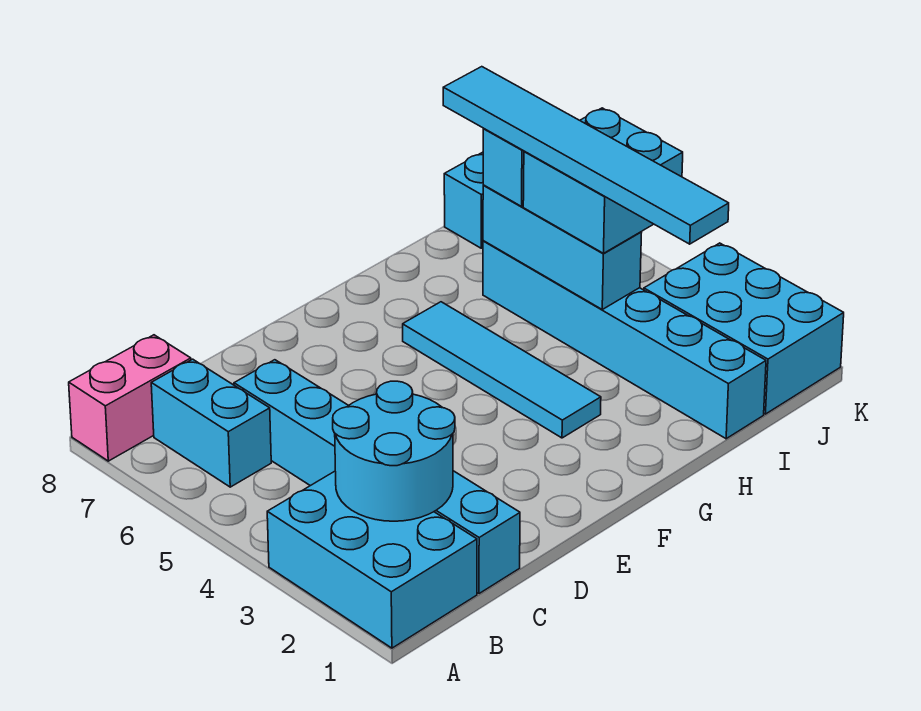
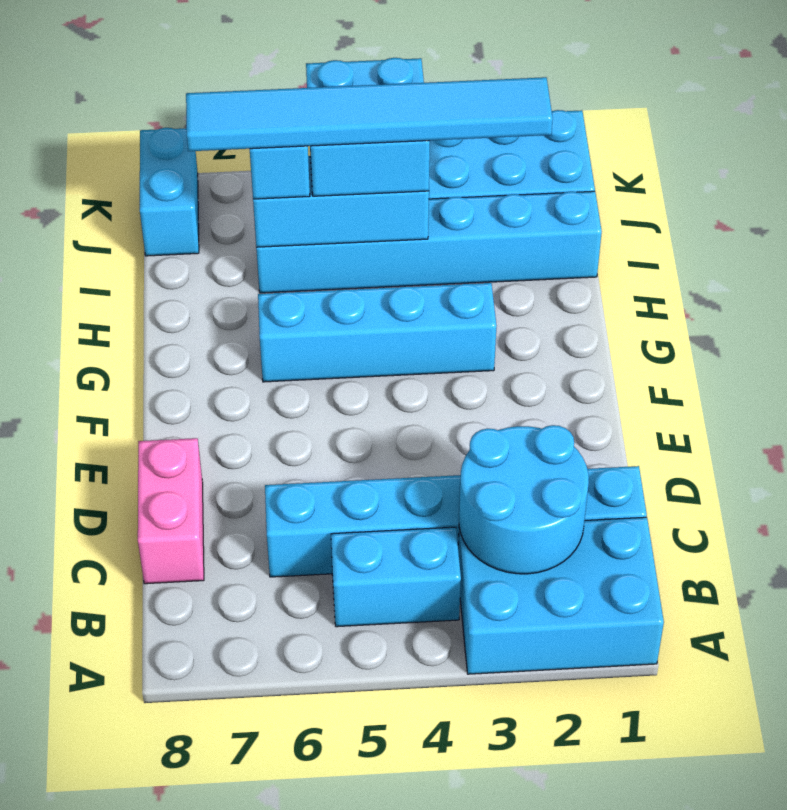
pink brick A8:B8 level 1 -> pink brick C8:D8 level 1
cyan brick B6:B7 level 1 -> cyan brick B4:B5 level 1
cyan tile G3:G6 level 1 -> cyan brick G3:G6 level 1

